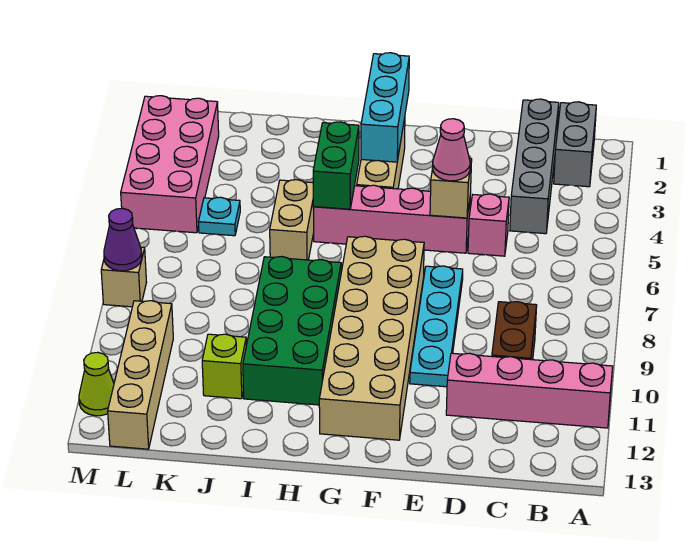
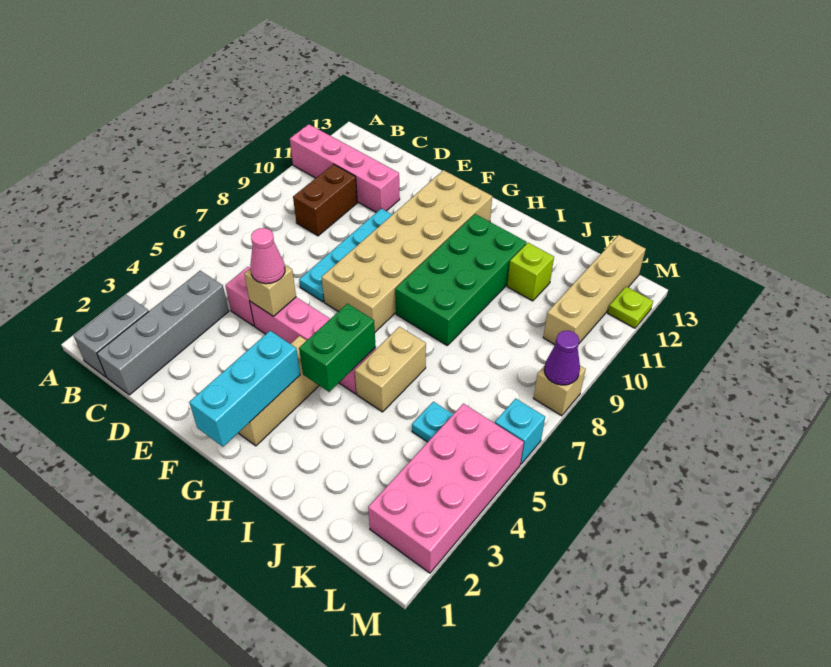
none -> cyan brick M6 level 1
lime cone M12 level 1 -> lime plate M12 level 1

